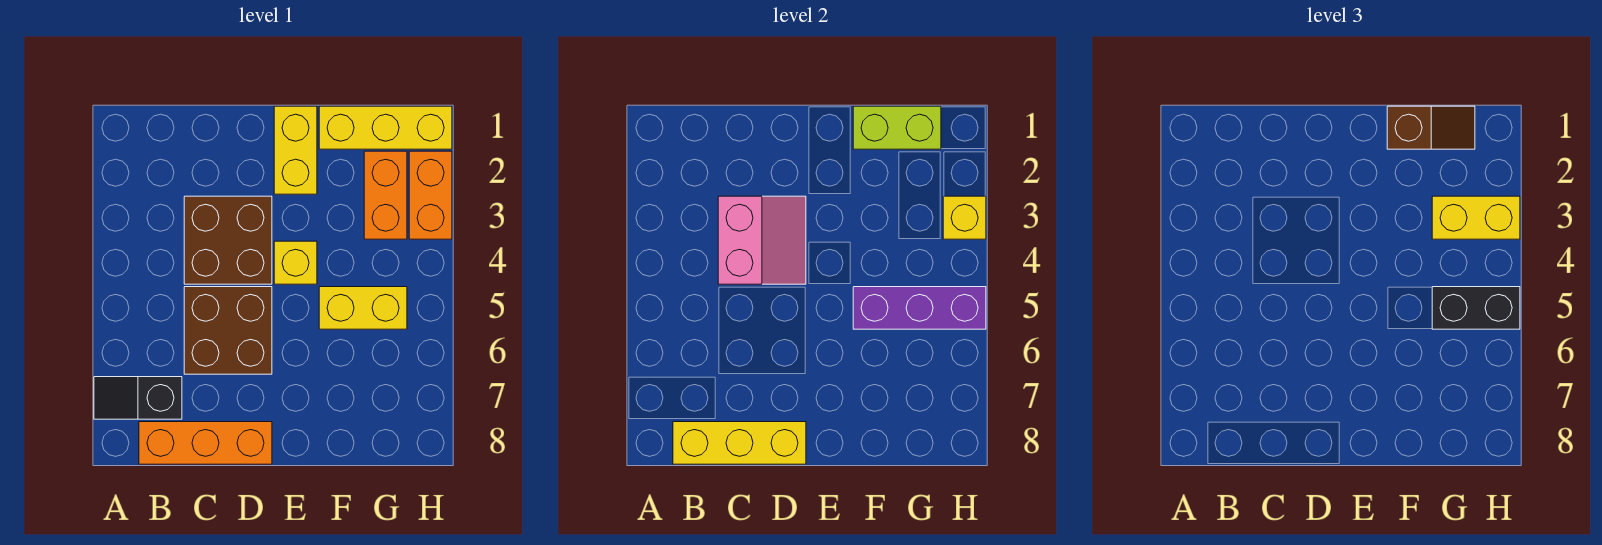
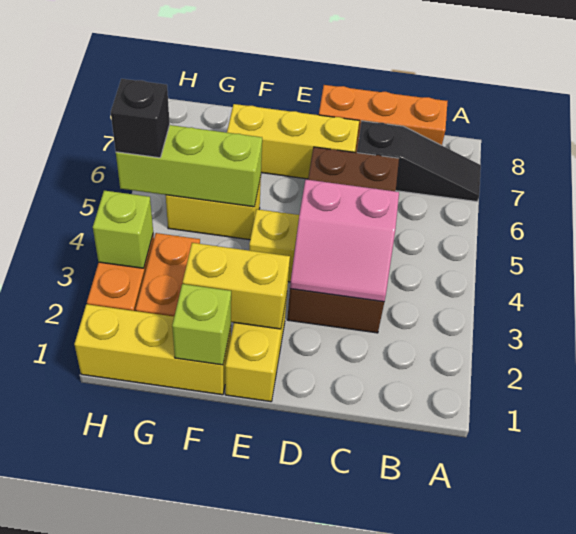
black slope A7:B7 level 1 top B -> black slope A7:C7 level 1 top C
yellow brick B8:D8 level 2 -> yellow brick D7:F7 level 1
pink slope C3:D4 level 2 top C -> pink slope C3:D4 level 2 top 4
lime brick F1:G1 level 2 -> lime brick F1 level 2
brown slope F1:G1 level 3 top F -> none
purple brick F5:H5 level 2 -> lime brick F5:H5 level 2
yellow brick G3:H3 level 3 -> yellow brick E2:F2 level 2
black brick G5:H5 level 3 -> black brick H5 level 3
yellow brick H3 level 2 -> lime brick H3 level 2

